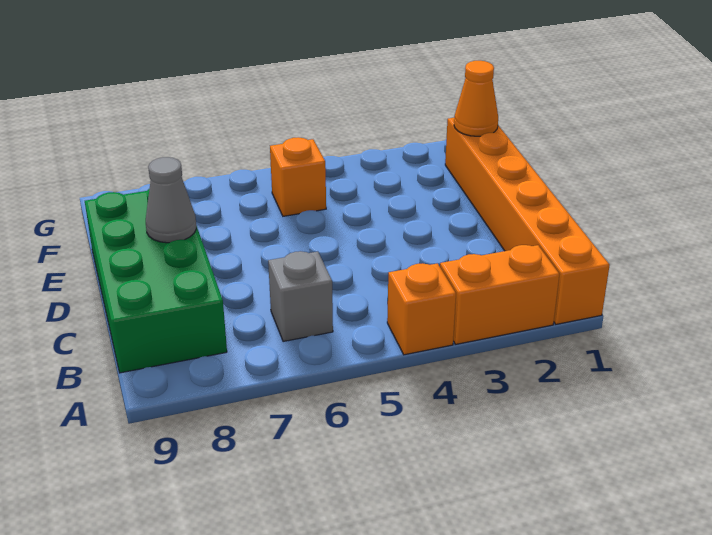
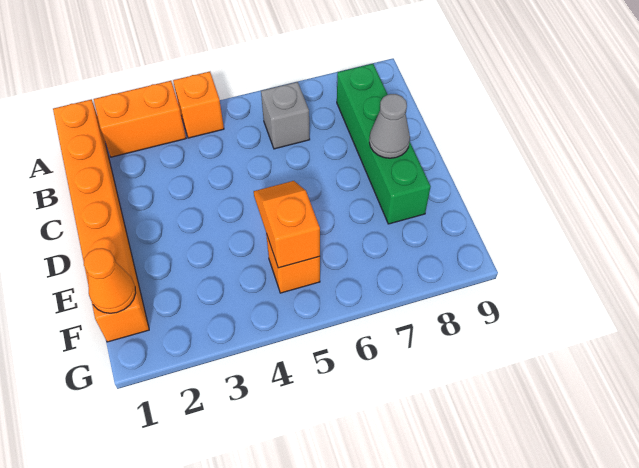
green brick B8:E9 level 1 -> green brick B8:E8 level 1
none -> orange slope E5:F5 level 2 top F

